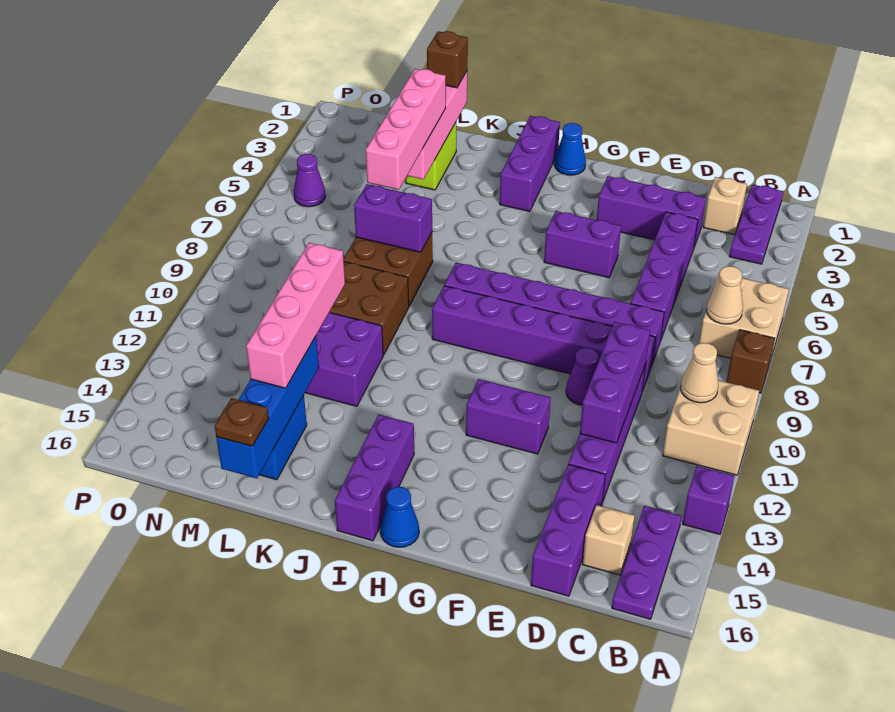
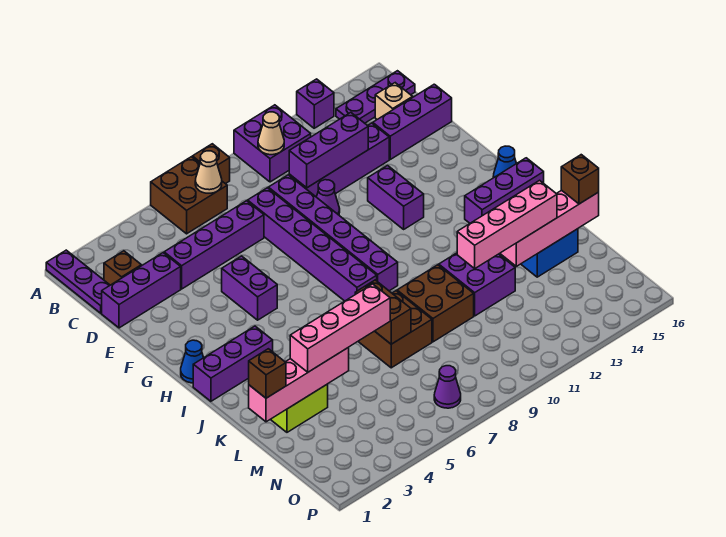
tan brick A6:B7 level 1 -> brown brick A6:B7 level 1
tan brick A10:B11 level 1 -> purple brick A10:B11 level 1
purple plate B1:B3 level 1 -> purple plate A1:C1 level 1
tan brick C2 level 1 -> brown brick C2 level 1
purple brick D3:F3 level 1 -> purple brick D1:D3 level 1
purple brick K7:L7 level 2 -> brown brick K7:L7 level 2
blue brick L13:L16 level 2 -> pink brick L13:L16 level 2
brown plate L16 level 3 -> brown brick L16 level 3
purple cone O5 level 1 -> purple cone O7 level 1

